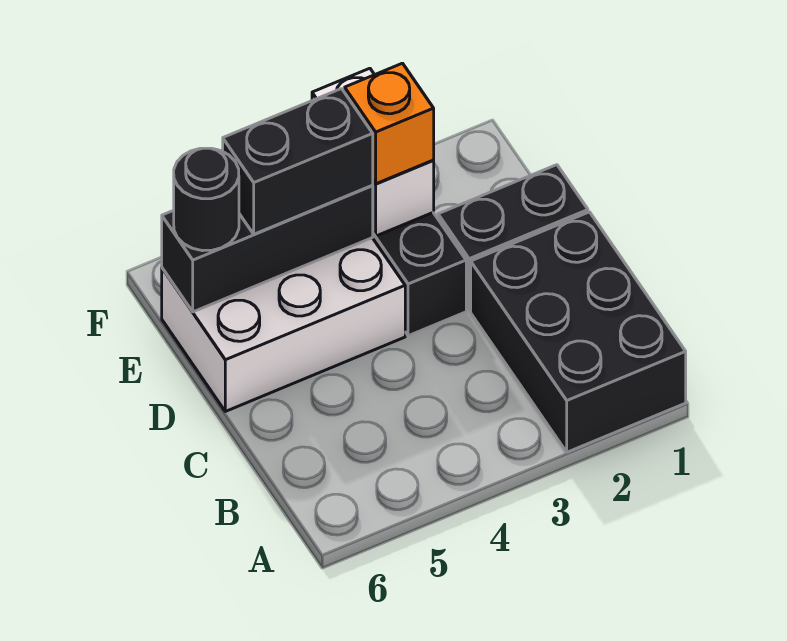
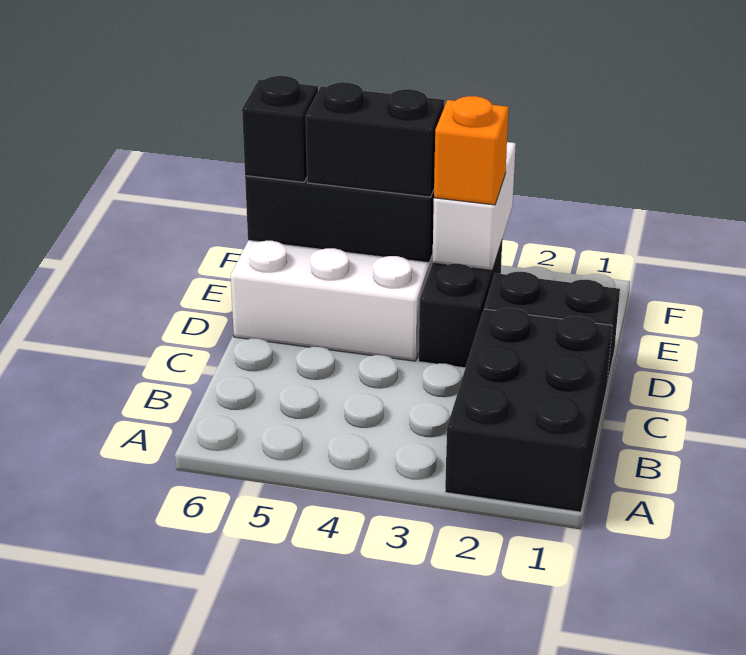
black round brick E6 level 3 -> black brick E6 level 3

